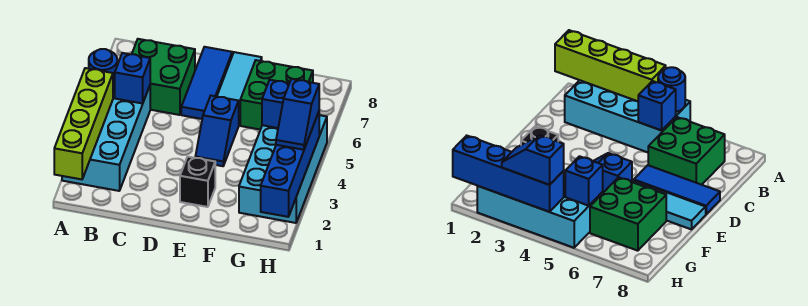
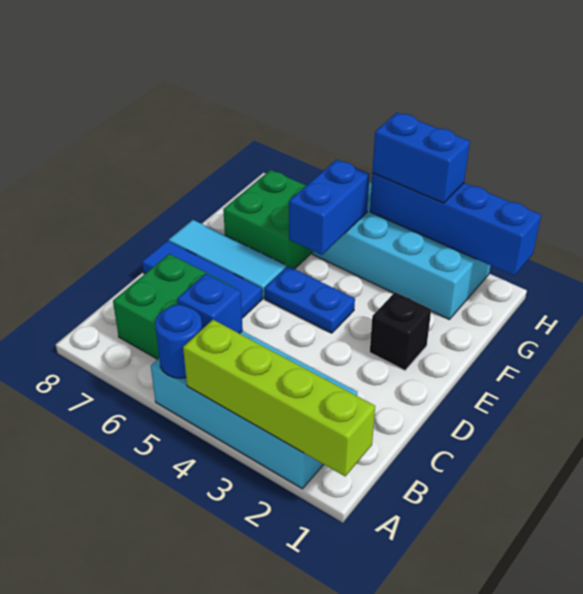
blue slope E4:E5 level 1 top 5 -> blue plate E4:E5 level 1
blue brick G5 level 2 -> blue brick F5:G5 level 2
blue slope H3:H4 level 3 top 4 -> blue brick H3:H4 level 3

